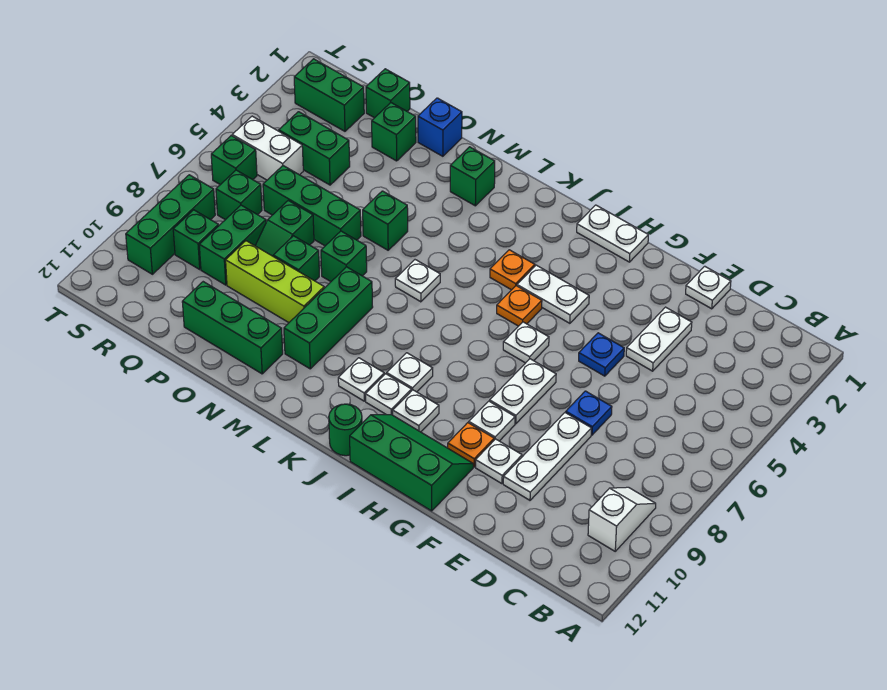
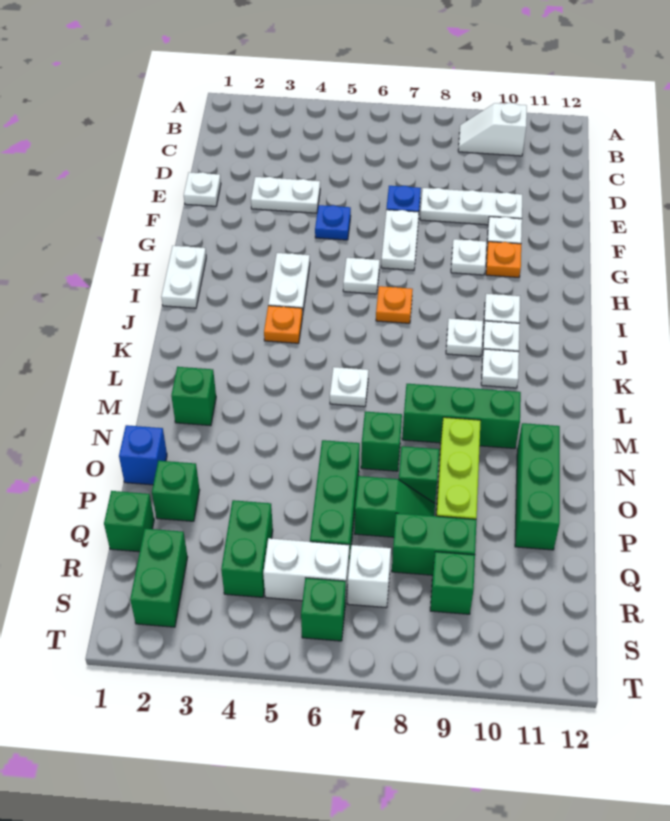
white plate G7:G8 level 1 -> white plate F7:G7 level 1
green slope G11:I12 level 1 top 12 -> none
orange plate I5 level 1 -> orange plate I7 level 1
green round brick J12 level 1 -> none
green brick N5 level 1 -> none
white brick R5:S5 level 1 -> white brick R5:R6 level 1
green brick R7 level 1 -> white brick R7 level 1
green brick S8:S10 level 1 -> none

